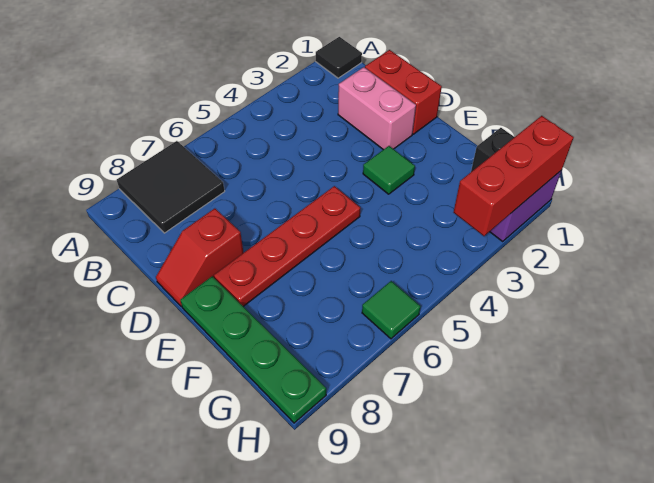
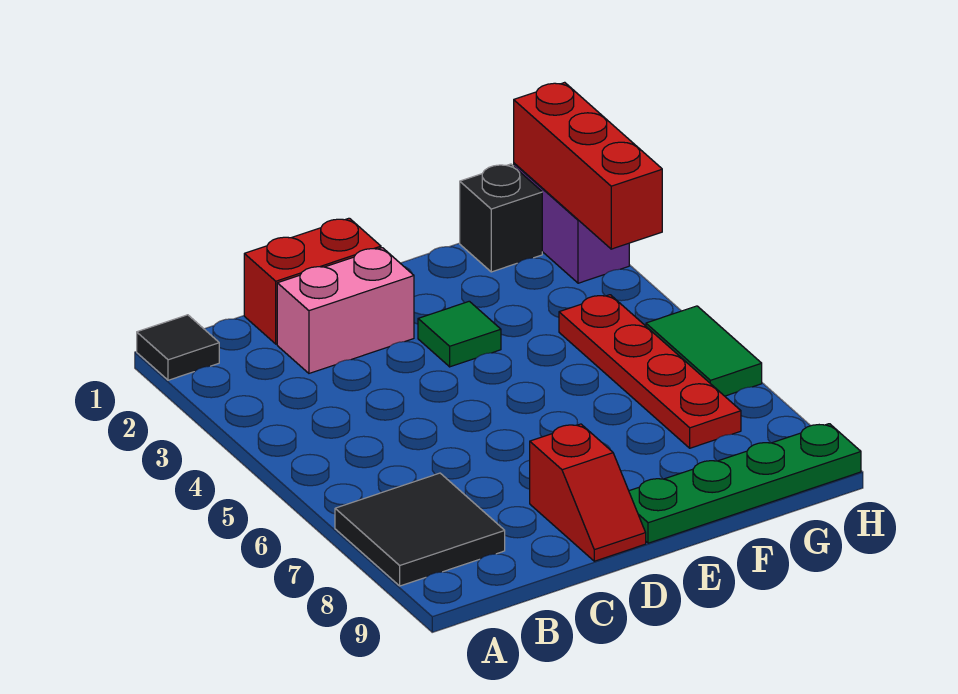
red plate E5:E8 level 1 -> red plate G4:G7 level 1
green tile H6 level 1 -> green tile H5:H6 level 1

